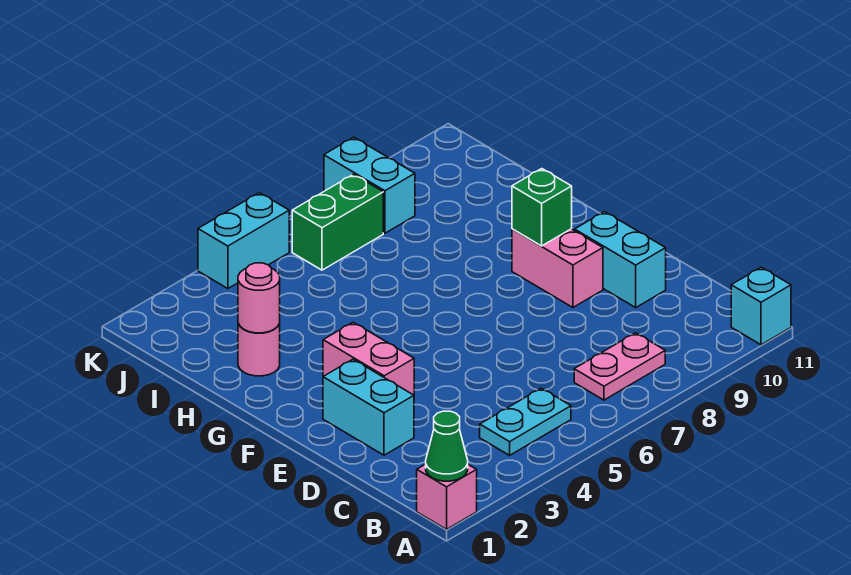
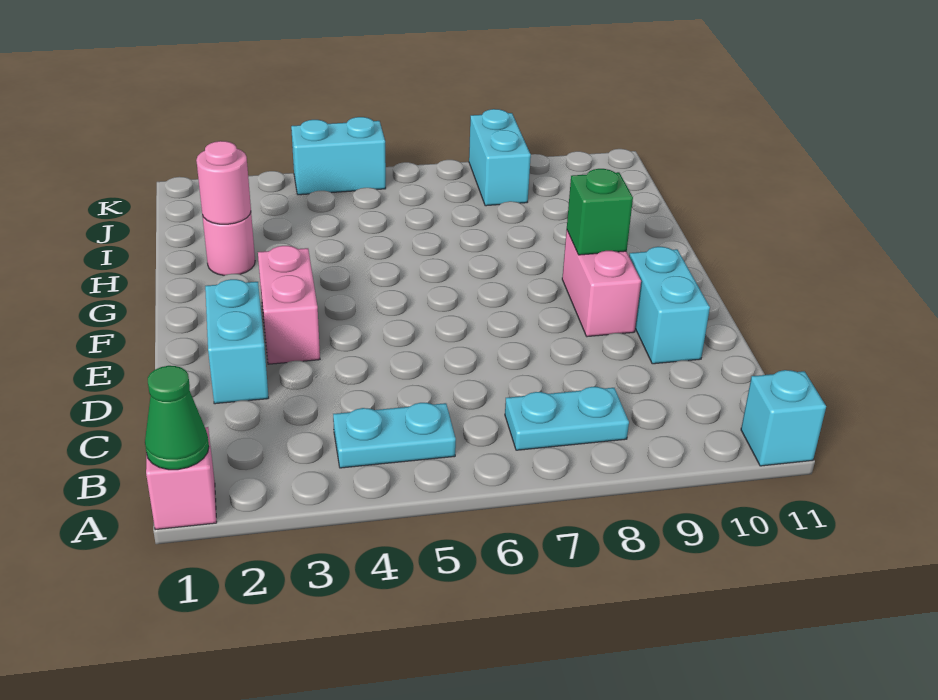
pink plate B7:B8 level 1 -> cyan plate B7:B8 level 1
green brick J6:J7 level 1 -> none

